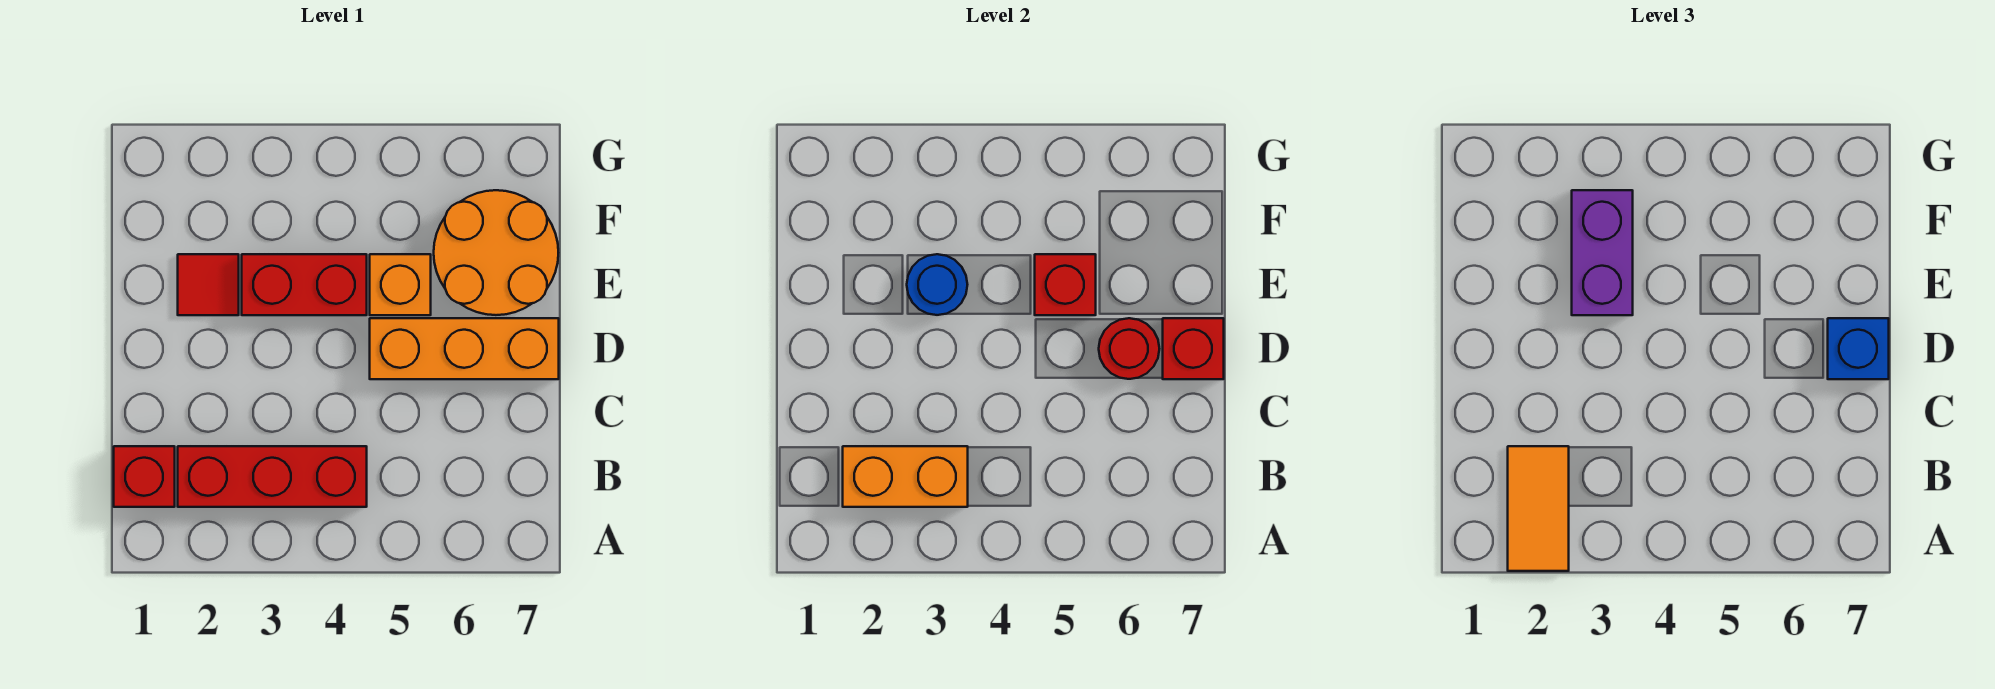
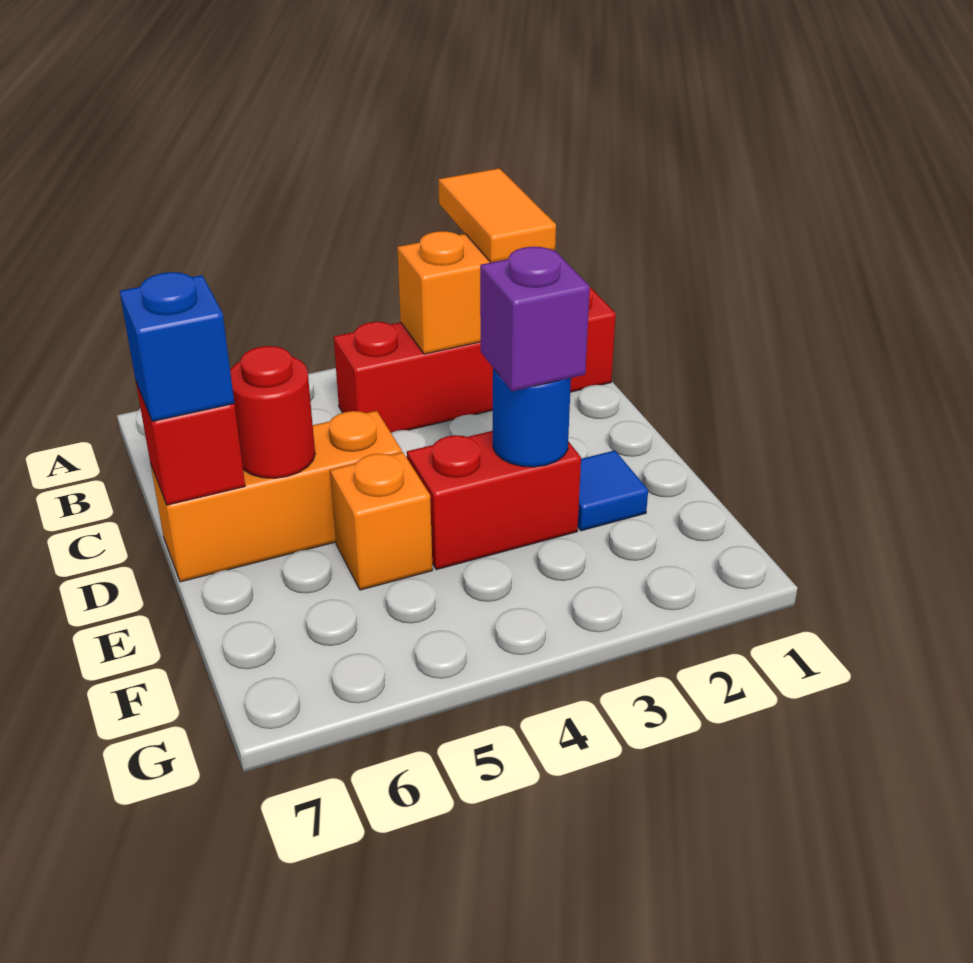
red tile E2 level 1 -> blue tile E2 level 1
purple brick E3:F3 level 3 -> purple brick E3 level 3
red brick E5 level 2 -> none
orange round brick E6:F7 level 1 -> none

